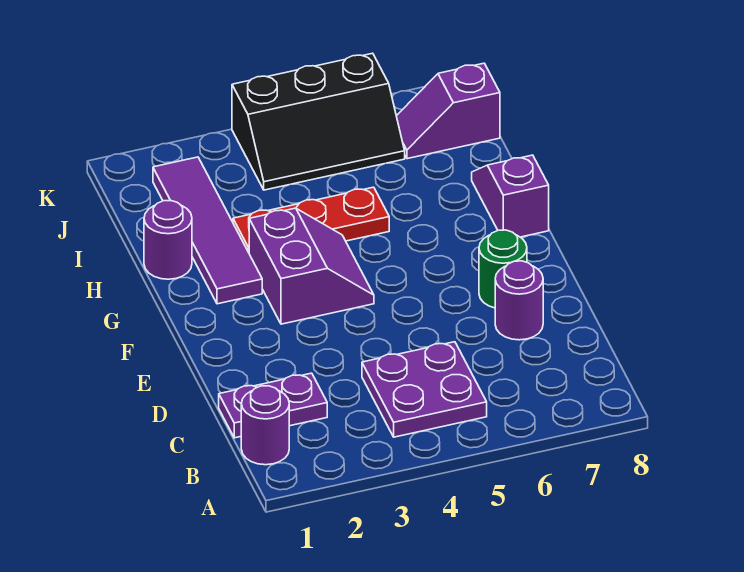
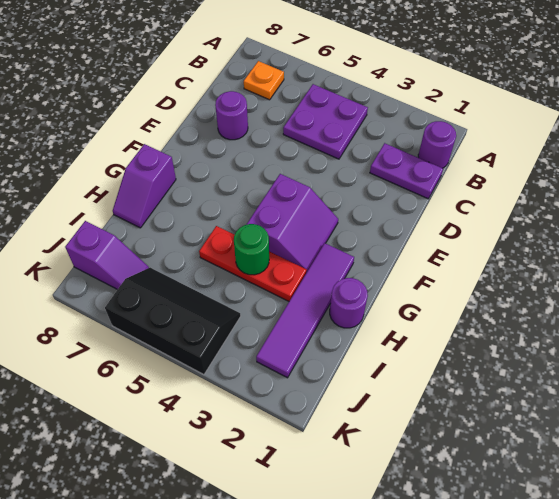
none -> orange plate B7 level 1
green round brick E7 level 1 -> green round brick H4 level 2
purple slope F3:G4 level 1 top 3 -> purple slope F3:G4 level 1 top 4

